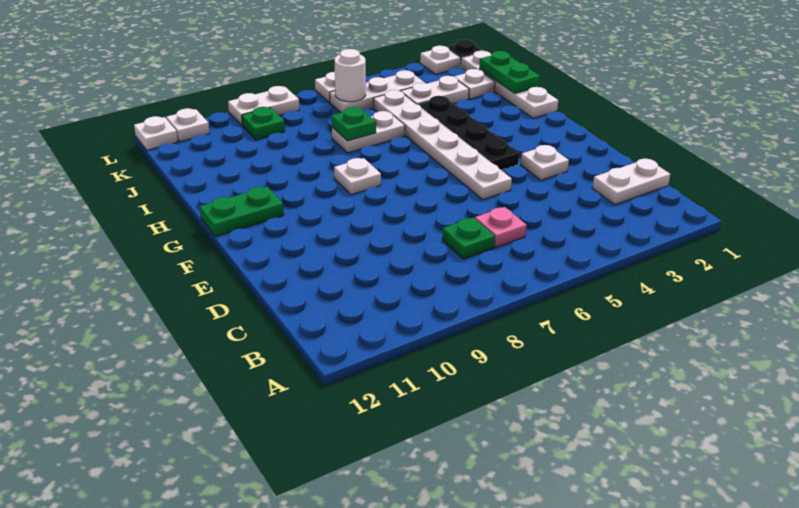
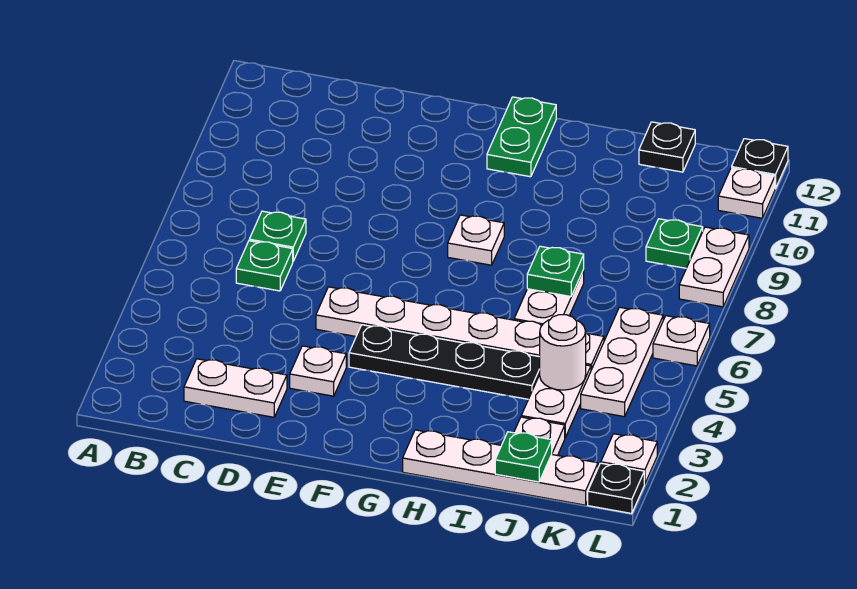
white plate C1:C2 level 1 -> white plate C2:D2 level 1
pink plate C6 level 1 -> green plate C6 level 1
green plate I1:J1 level 2 -> green plate J1 level 2
none -> black plate J12 level 1
white round brick K6 level 2 -> white round brick J4 level 2
white plate L12 level 1 -> black plate L12 level 1

